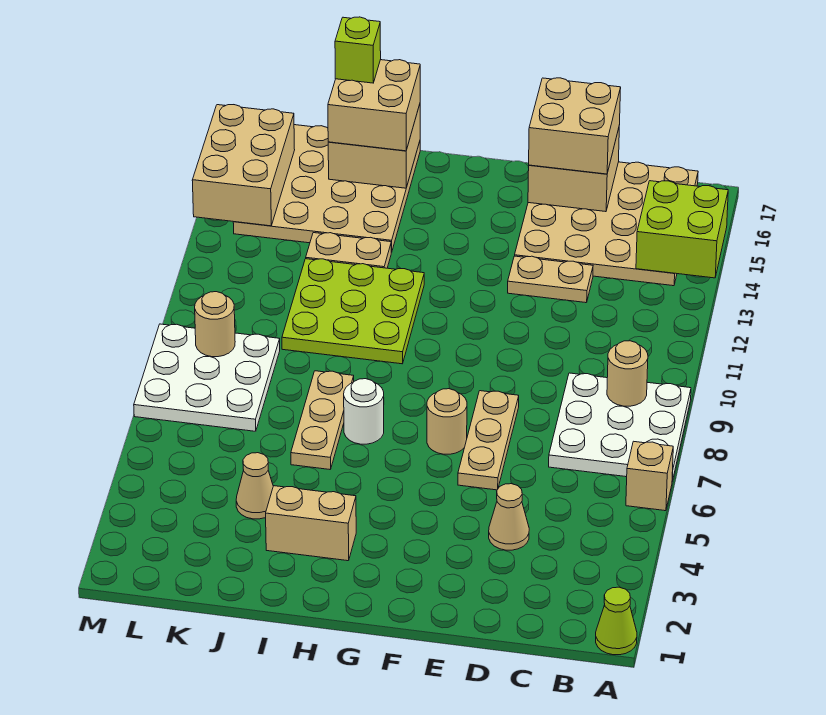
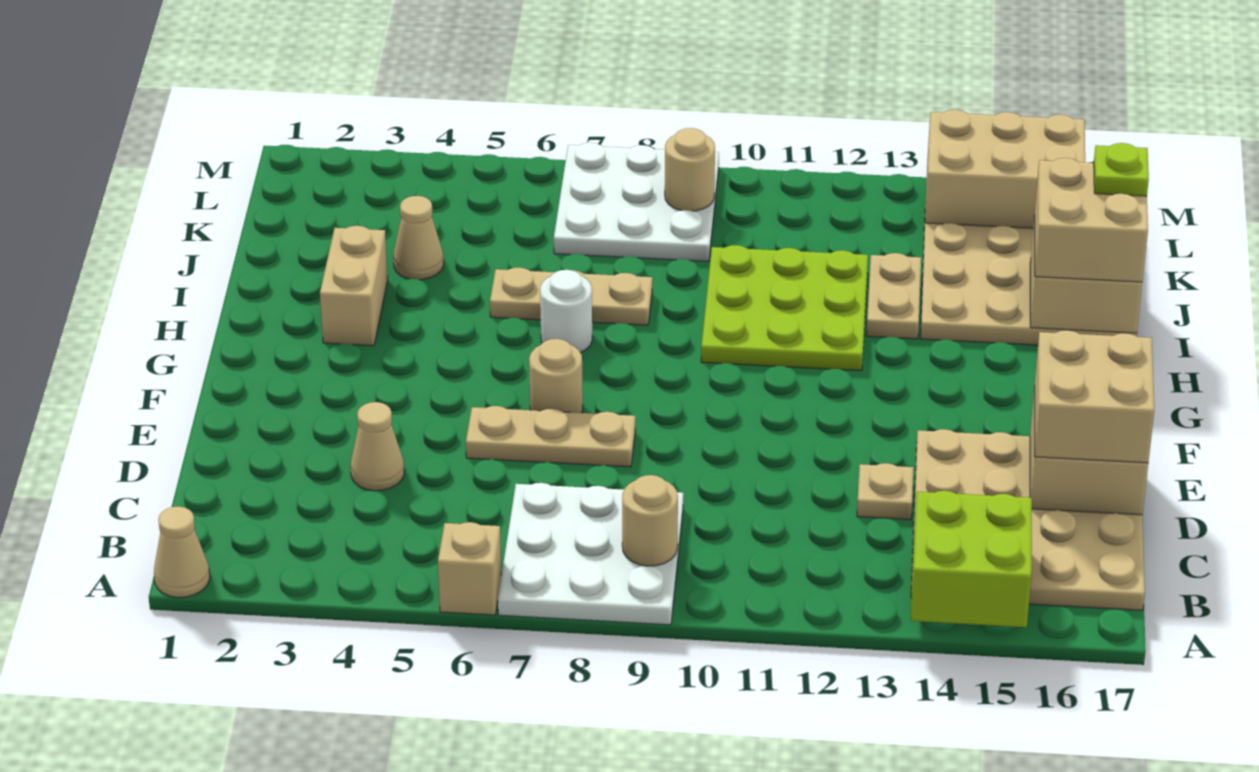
lime cone A1 level 1 -> tan cone A1 level 1
tan plate D13:E13 level 1 -> tan plate D13 level 1
lime brick J17 level 4 -> lime plate J17 level 4

